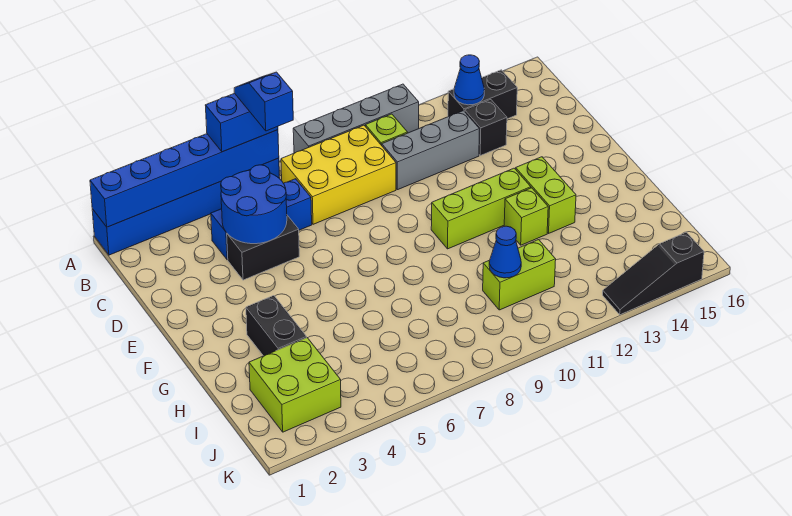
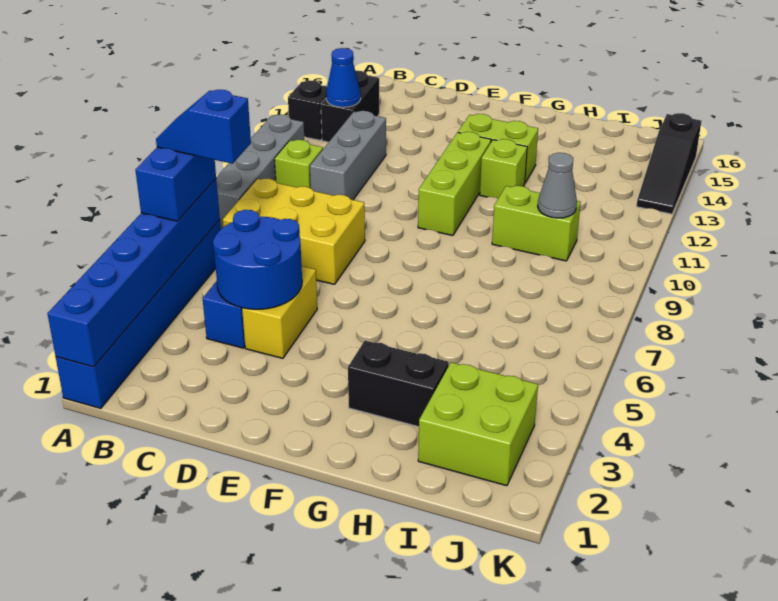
yellow brick B7:C9 level 1 -> yellow brick B7:D8 level 1
black brick C13 level 1 -> black brick A13 level 1
black brick D4:D5 level 1 -> yellow brick D4:D5 level 1
lime brick I10:I11 level 1 -> lime brick H10:I10 level 1
blue cone I10 level 2 -> grey cone I10 level 2

